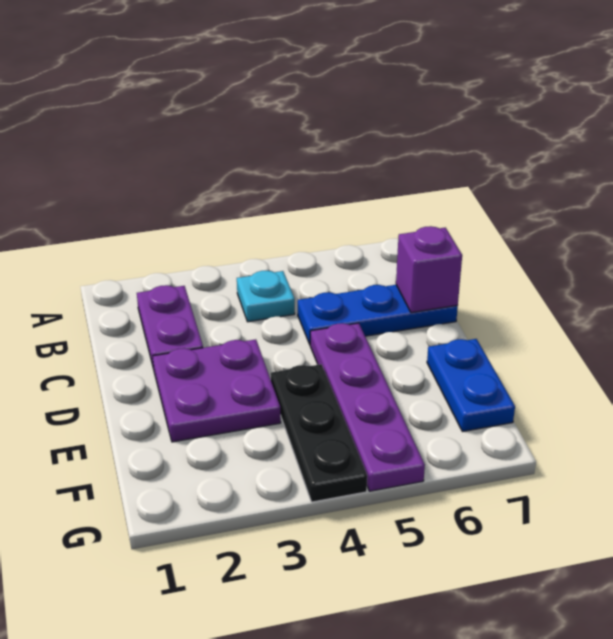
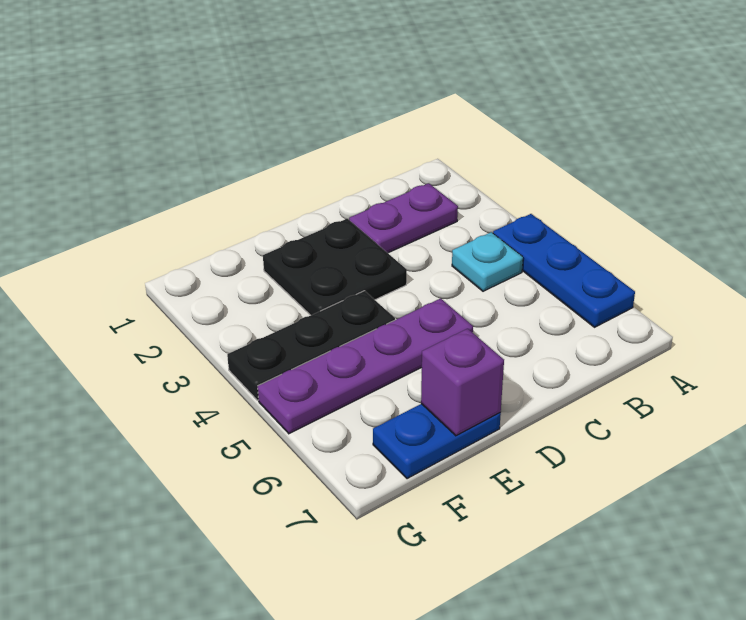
blue plate C5:C7 level 1 -> blue plate A4:A6 level 1
purple brick C7 level 2 -> purple brick E7 level 2
purple plate D2:E3 level 1 -> black plate D2:E3 level 1

